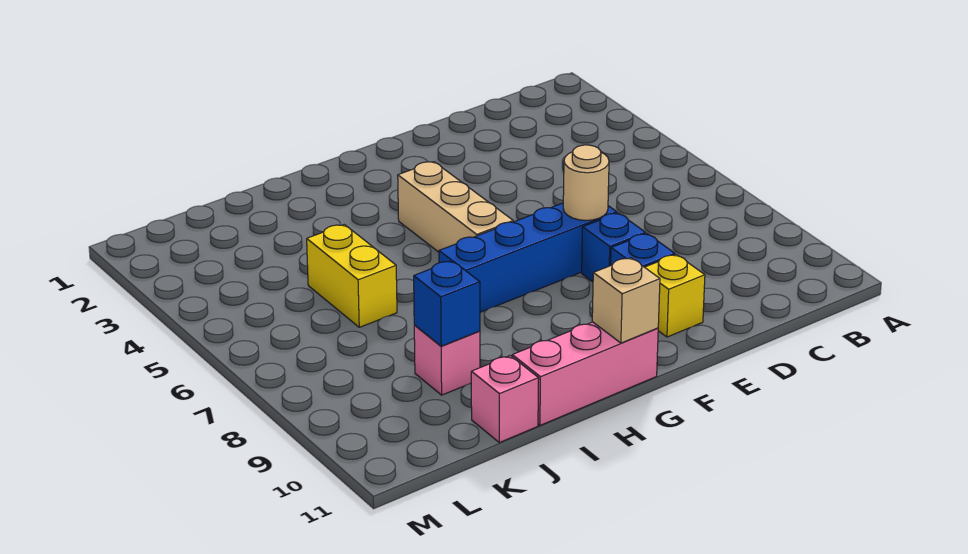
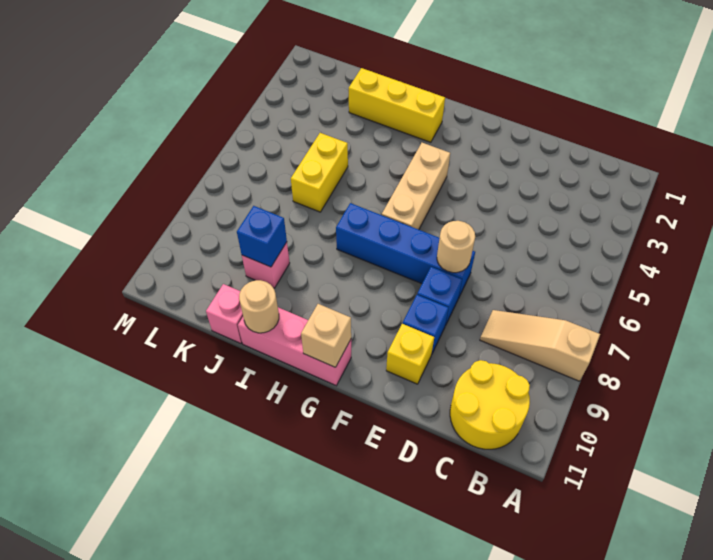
none -> tan slope A8:C8 level 1 top A
none -> yellow round brick B10:C11 level 1
none -> yellow brick H2:J2 level 1
none -> tan round brick I11 level 2

